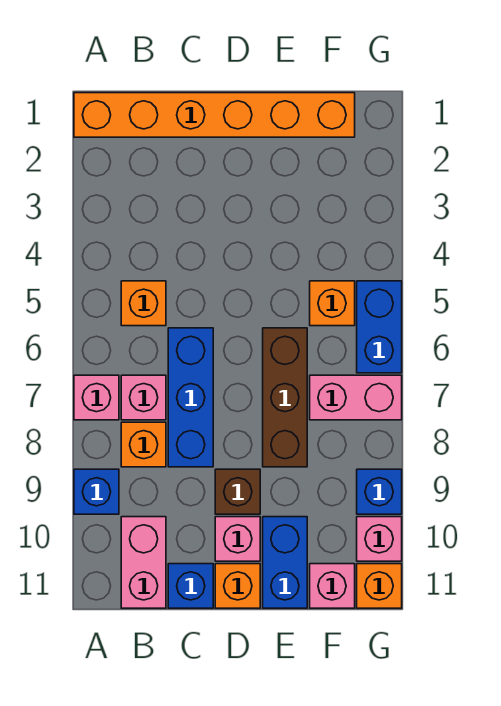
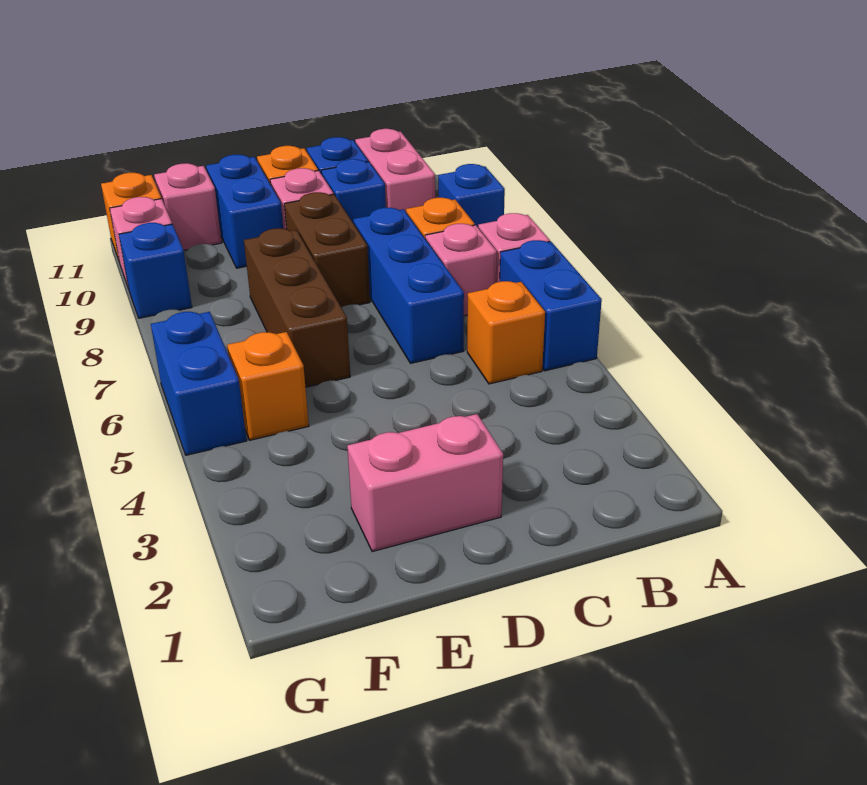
orange brick A1:F1 level 1 -> none
none -> blue brick A5:A6 level 1
none -> blue brick C10 level 1
brown brick D9 level 1 -> brown brick D8:D9 level 1
pink brick F7:G7 level 1 -> pink brick D2:E2 level 1

